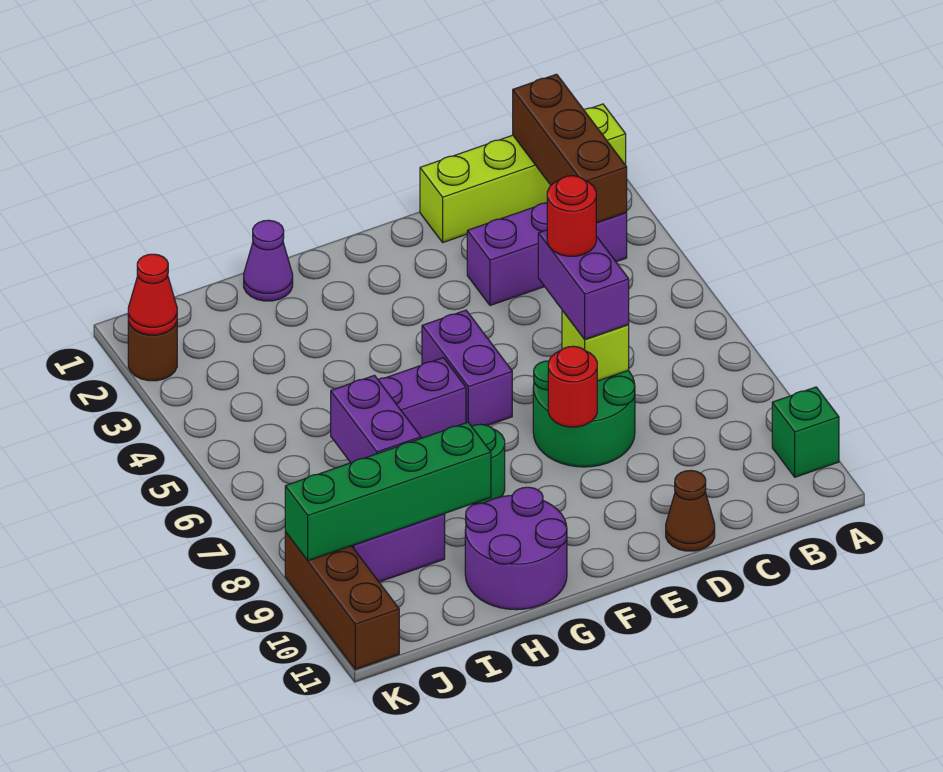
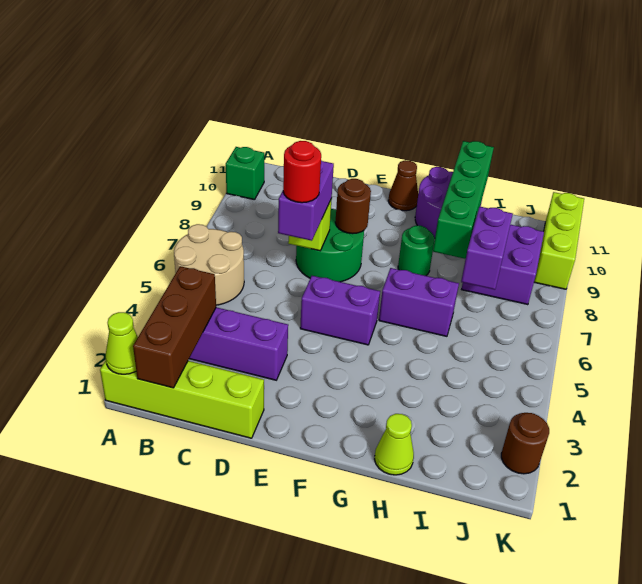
none -> lime cone A1 level 2
none -> tan round brick A5:B6 level 1
brown cone D11 level 1 -> brown cone F11 level 1
red round brick E8 level 2 -> brown round brick E8 level 2
purple brick F5:F6 level 1 -> purple brick E5:F5 level 1
purple cone H1 level 1 -> lime cone H1 level 1
green brick H9:K9 level 2 -> green brick H8:H11 level 2
red cone K2 level 2 -> none
brown brick K9:K11 level 1 -> lime brick K9:K11 level 1

